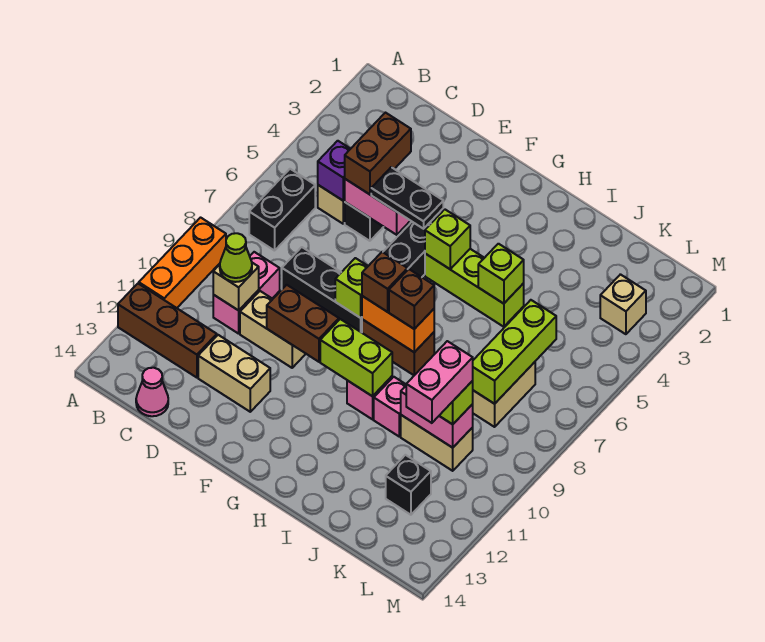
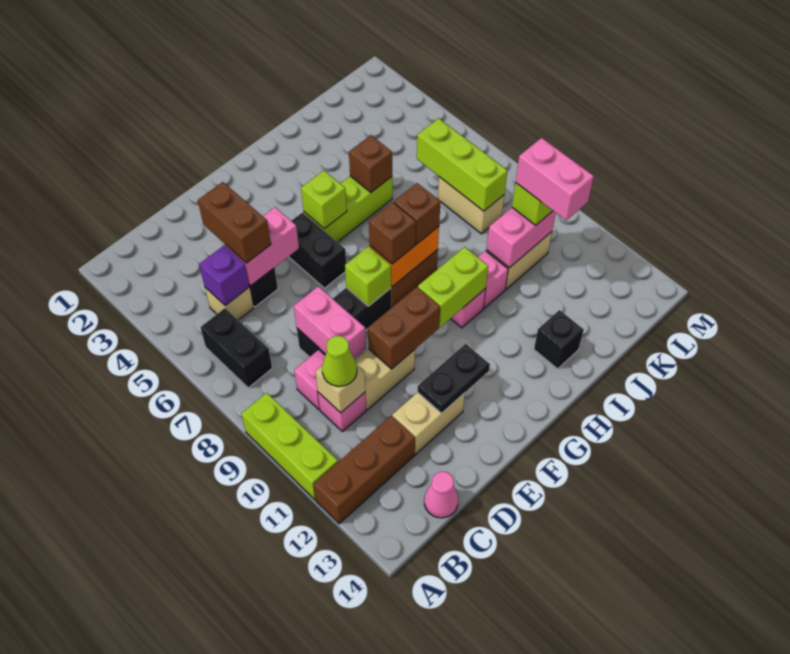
orange brick A9:A11 level 1 -> lime brick A9:A11 level 1
none -> pink brick D8:D9 level 2
black plate E5:F5 level 3 -> black plate E12:F12 level 2
lime brick I5 level 2 -> brown brick I5 level 2
black brick K12 level 1 -> black brick I13 level 1
tan brick L3 level 1 -> none

